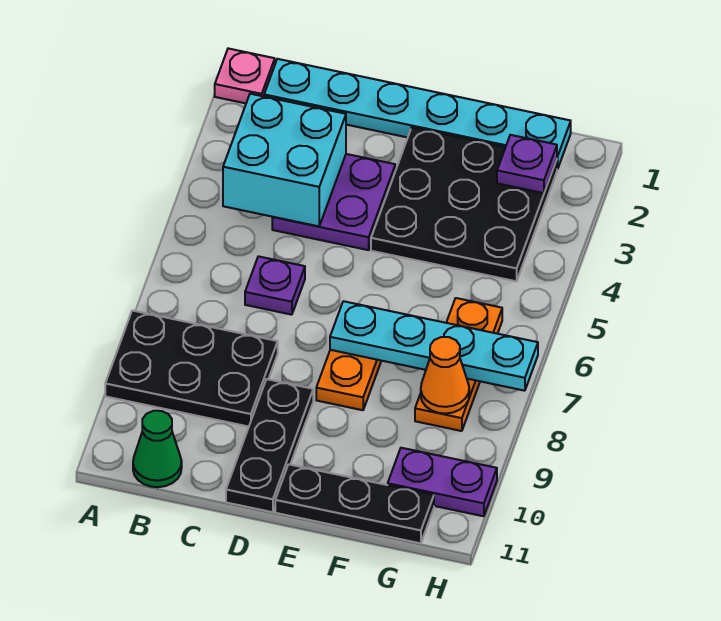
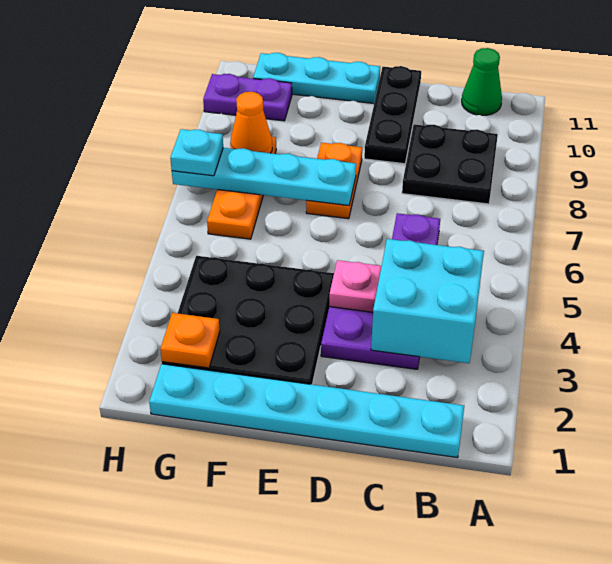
pink plate A1 level 1 -> pink plate D4 level 2
black plate A8:C9 level 1 -> black plate B8:C9 level 1
black plate E11:G11 level 1 -> cyan plate E11:G11 level 1
purple plate G2 level 2 -> orange plate G2 level 2
none -> cyan plate H7 level 3

